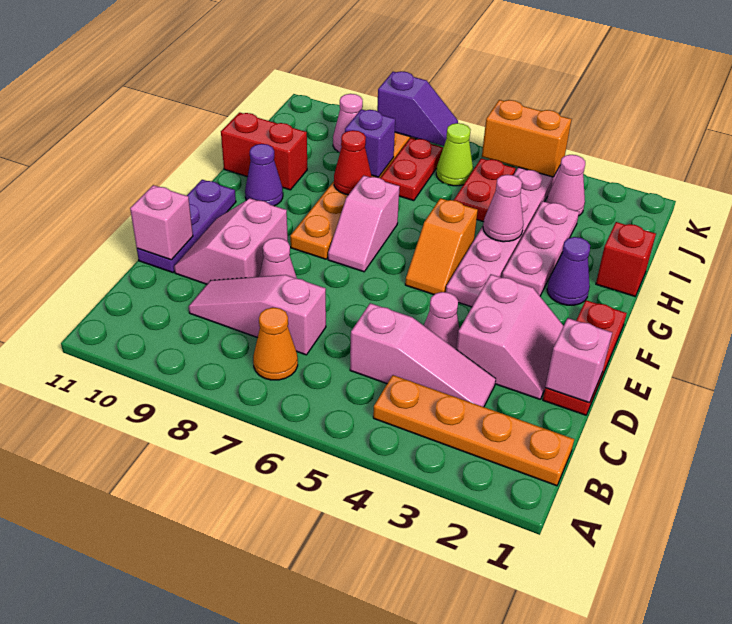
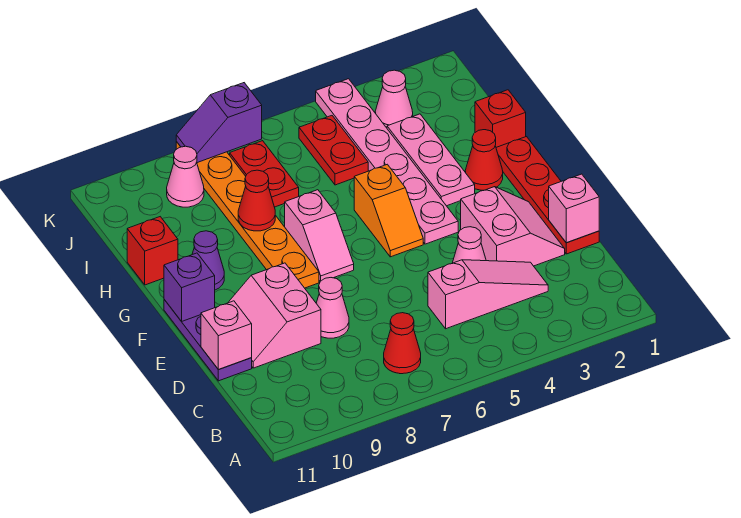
orange plate B1:B4 level 1 -> none
orange cone B7 level 1 -> red cone B7 level 1
pink slope C7:C9 level 1 top 7 -> none
red plate D1:F1 level 1 -> red plate D1:G1 level 1
purple cone G2 level 1 -> red cone G2 level 1
pink cone H4 level 2 -> none
red brick H10:H11 level 1 -> red brick H11 level 1
purple brick I8 level 2 -> purple brick F11 level 2
lime cone J6 level 1 -> none
orange brick K4:K5 level 2 -> none
purple slope K7:K8 level 2 top 8 -> purple slope K7:K8 level 2 top 7

